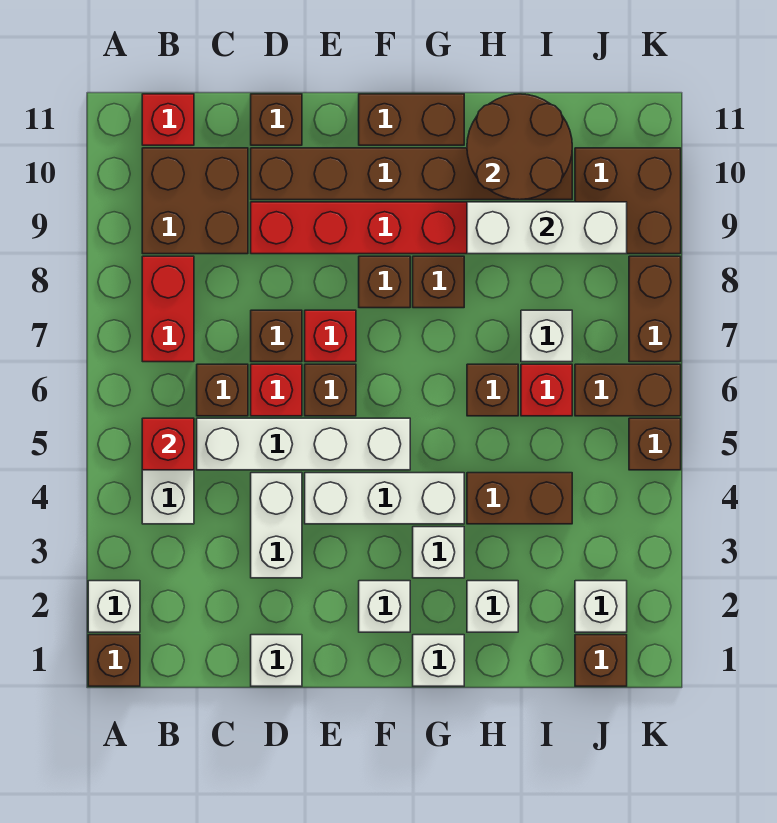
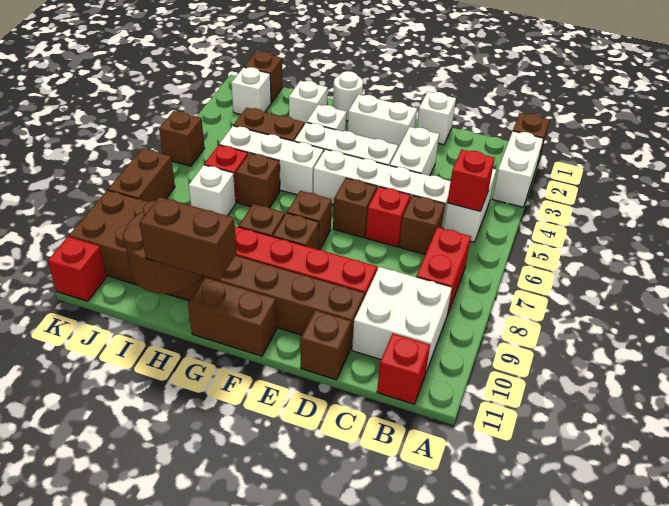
white brick A2 level 1 -> white brick A2:A3 level 1
brown brick B9:C10 level 1 -> white brick B9:C10 level 1
brown brick D7 level 1 -> brown brick F7 level 1
red brick E7 level 1 -> red brick K11 level 1
white brick F2 level 1 -> white brick E2:F2 level 1
white brick G1 level 1 -> white round brick G1 level 1
white brick H9:J9 level 2 -> white brick G5:I5 level 1
brown brick J6:K6 level 1 -> brown brick G11:H11 level 3

